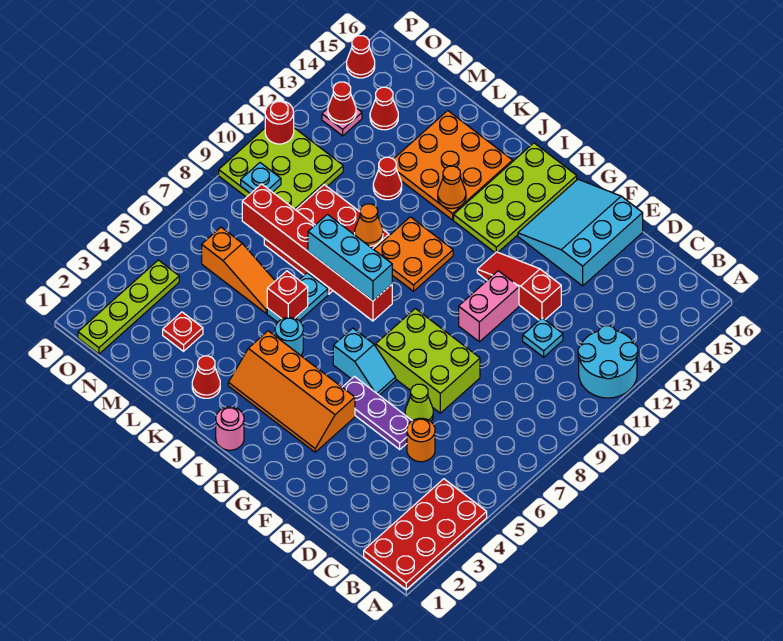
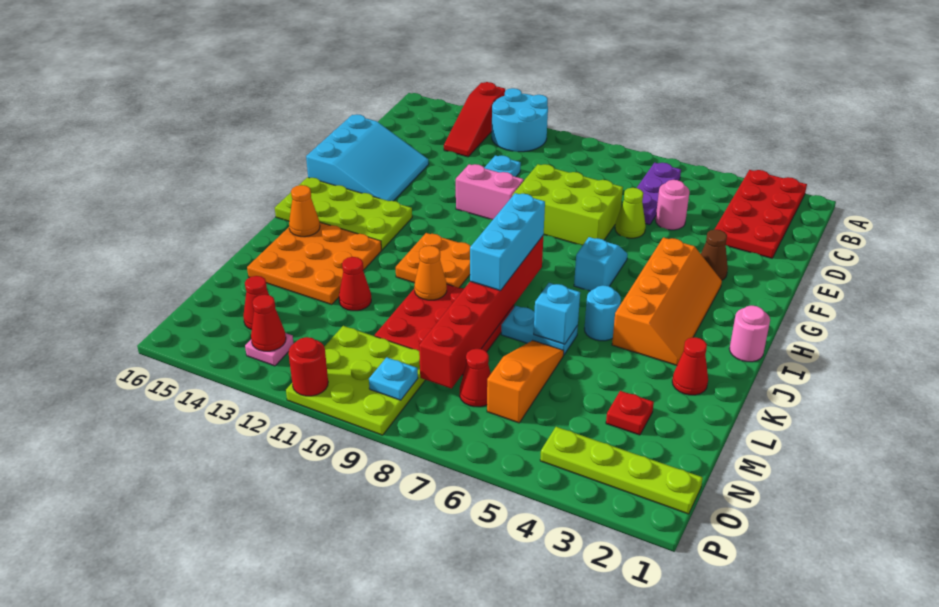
red plate A1:B4 level 1 -> red plate A2:D3 level 1
orange round brick D5 level 1 -> pink round brick D5 level 1
purple plate E5:G5 level 1 -> purple plate B6:D6 level 1
lime brick E7:G8 level 1 -> lime brick E7:F9 level 1
red slope E12:G12 level 1 top E -> red slope A13:C13 level 1 top A
cyan slope E14:G16 level 1 top E -> cyan slope E14:G16 level 1 top 16
none -> brown cone F3 level 1
orange cone J13 level 2 -> orange cone J15 level 2
red brick K6 level 2 -> cyan brick K6 level 2
red cone P15 level 1 -> red cone N7 level 1

